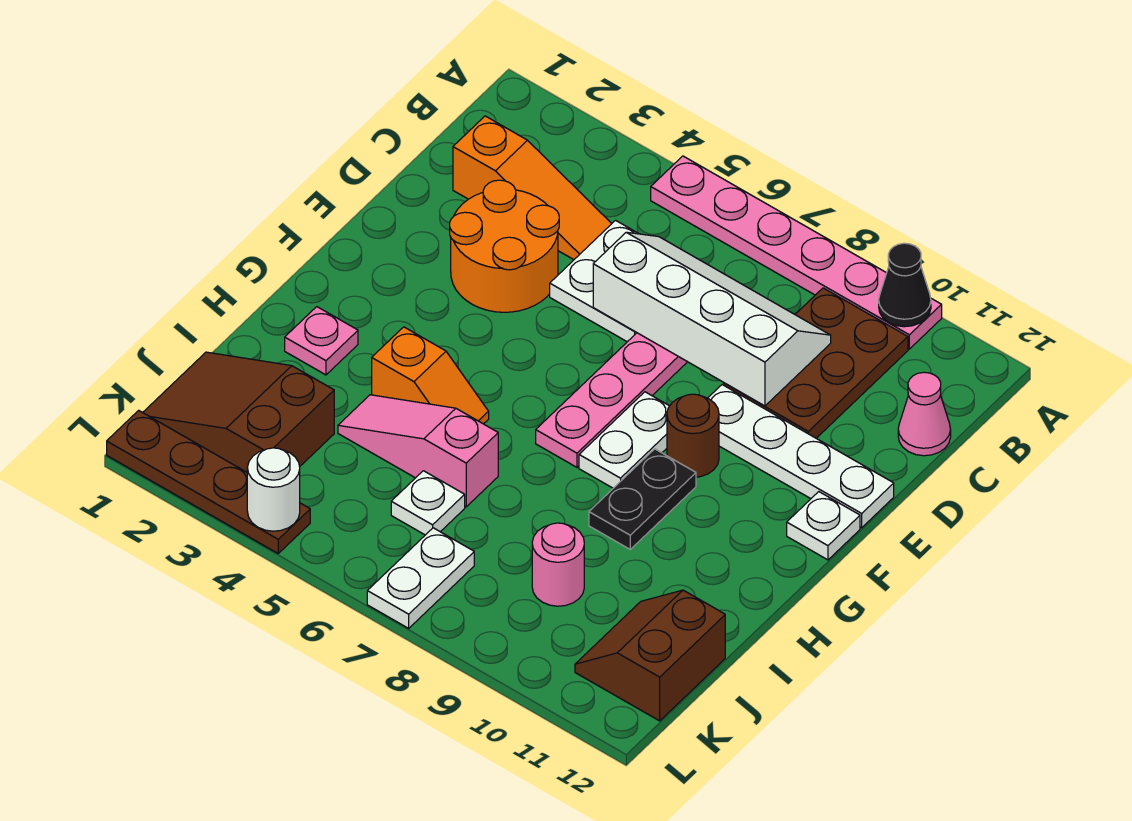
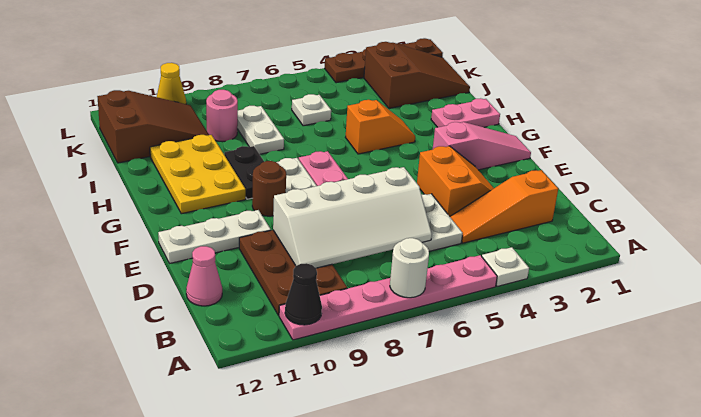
orange round brick D3:E4 level 1 -> orange slope D3:E4 level 1 top 4
white plate E9:E12 level 1 -> white plate E10:E12 level 1
white plate F12 level 1 -> white plate A4 level 1
none -> yellow plate G10:I11 level 1
pink plate H2 level 1 -> pink plate H1:H2 level 1
orange slope H4:H5 level 1 top 4 -> orange slope H4:H5 level 1 top 5
pink slope I4:I6 level 1 top 6 -> pink slope F1:F3 level 1 top 3
brown slope J11:K12 level 1 top 12 -> brown slope J10:K12 level 1 top 12
white plate K7:L7 level 1 -> white plate I8:J8 level 1
white round brick L4 level 2 -> white round brick A7 level 2
none -> yellow cone L10 level 1

